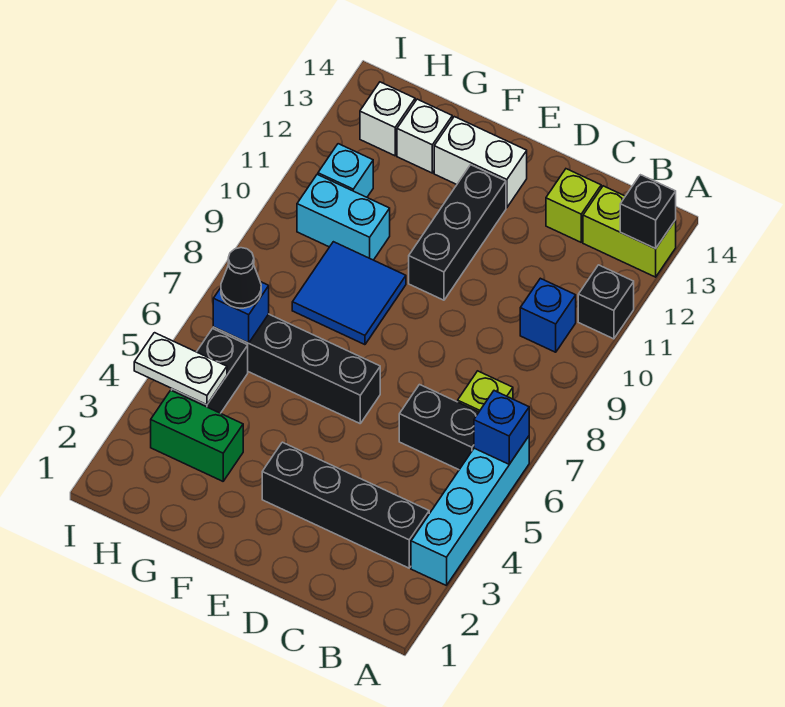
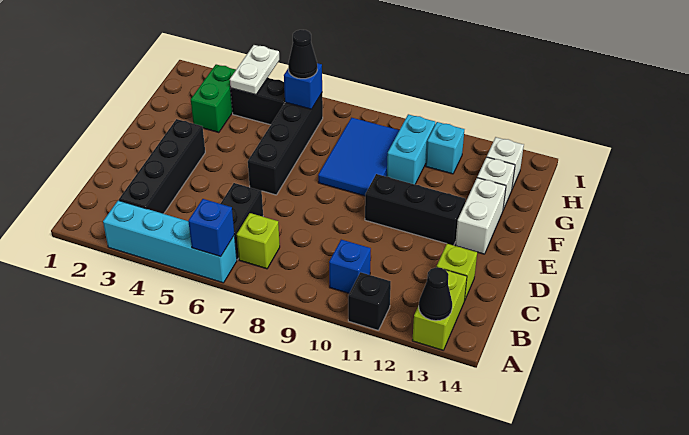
black brick A13 level 2 -> black cone A13 level 2
blue tile F8:G9 level 1 -> blue tile F8:H9 level 1

